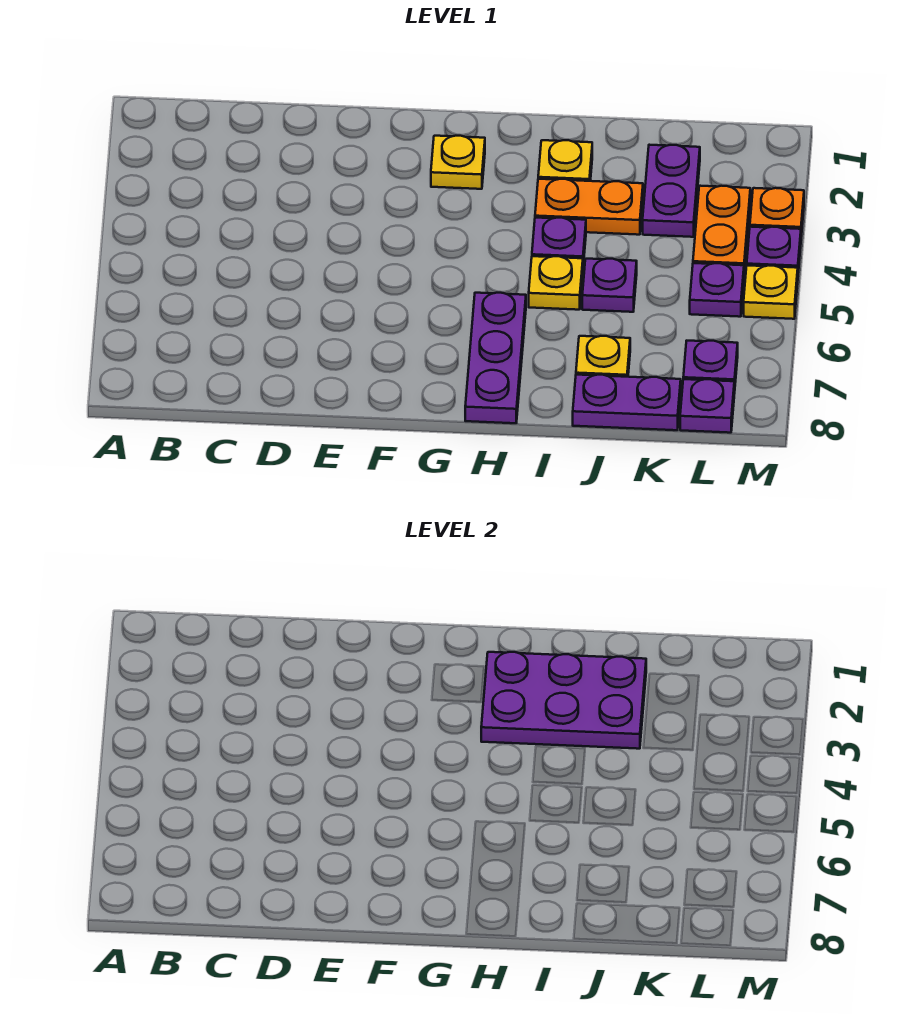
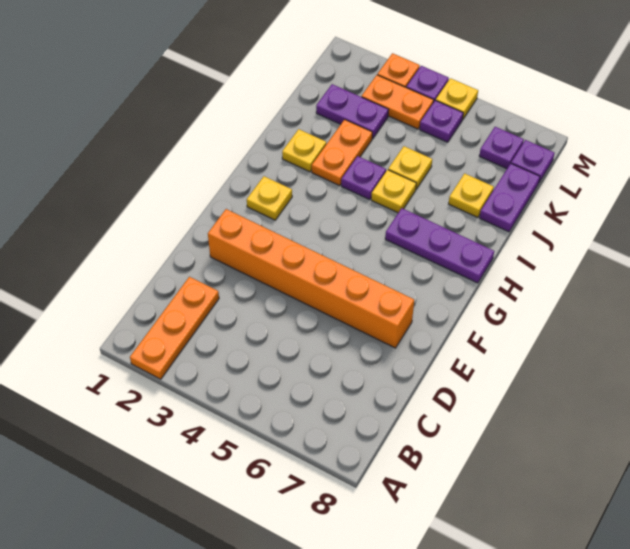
none -> orange plate A2:C2 level 1
none -> orange brick E2:E7 level 1
purple plate H2:J3 level 2 -> none
purple plate J5 level 1 -> yellow plate J5 level 1

